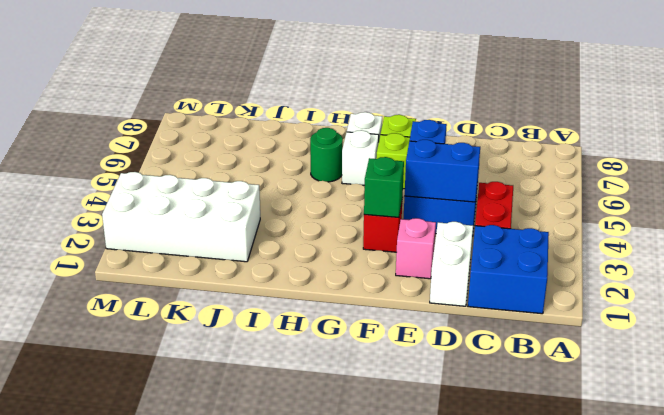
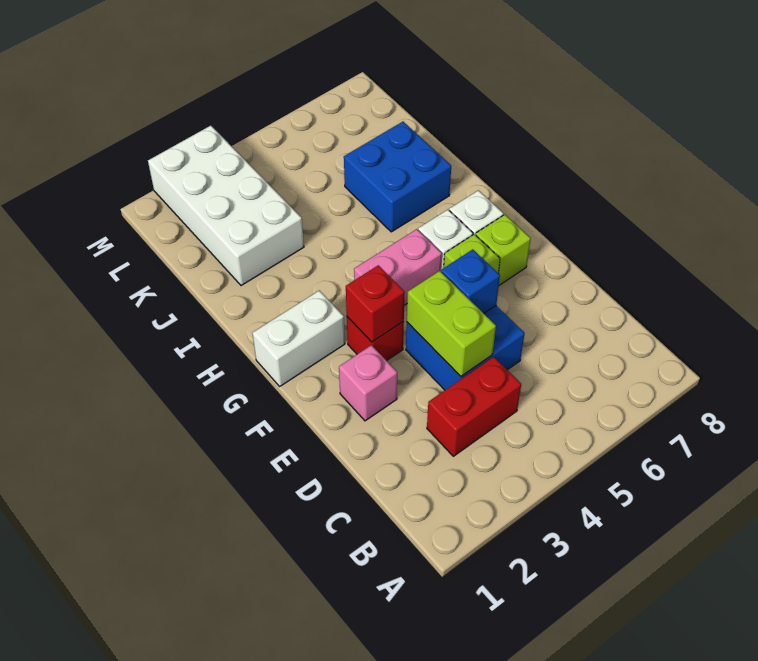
blue brick B1:C2 level 1 -> blue brick I6:J7 level 1
white brick D1:D2 level 1 -> white brick G1:G2 level 1
blue brick D4:E4 level 2 -> lime brick D4:E4 level 2
green brick F3 level 2 -> red brick F3 level 2
none -> pink brick G4:G5 level 1
green round brick H6 level 1 -> none

